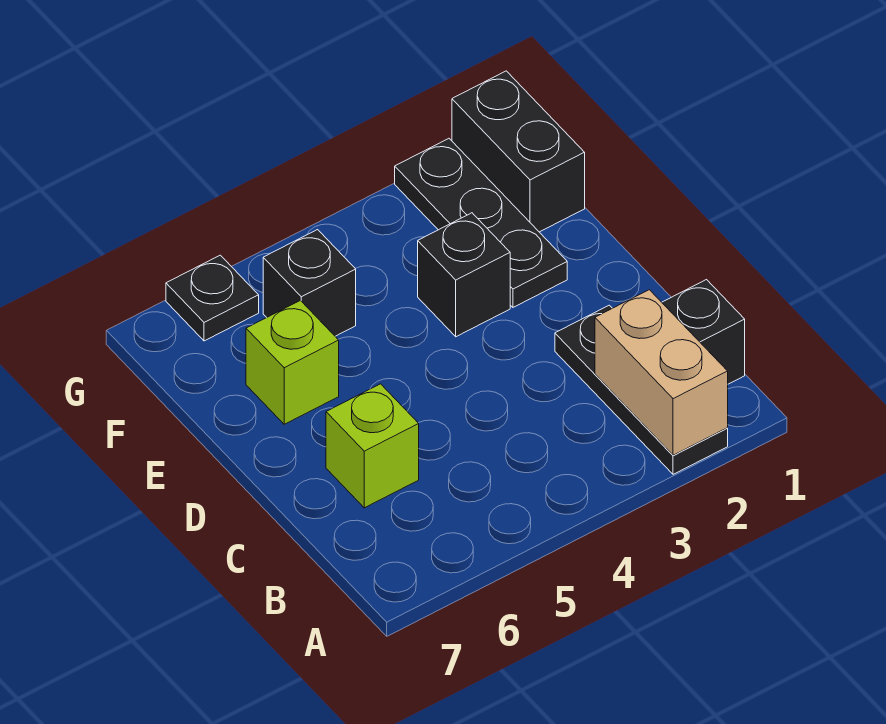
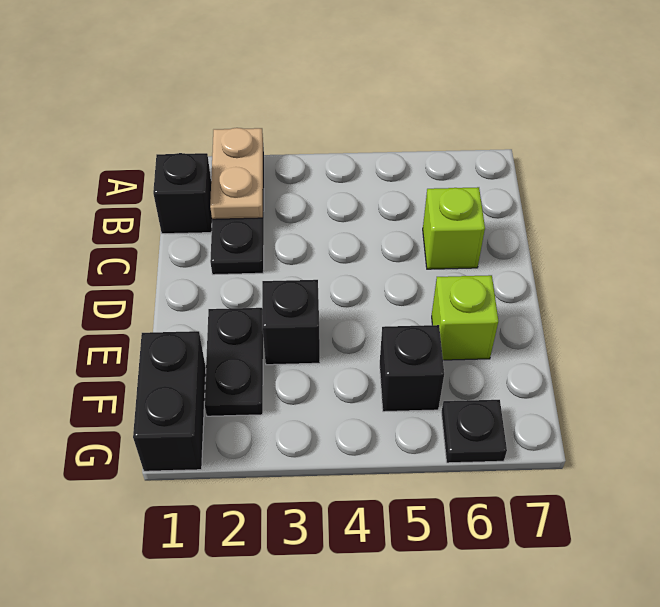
tan brick A2:B2 level 2 -> tan plate A2:B2 level 2
black plate E2:G2 level 1 -> black plate E2:F2 level 1

